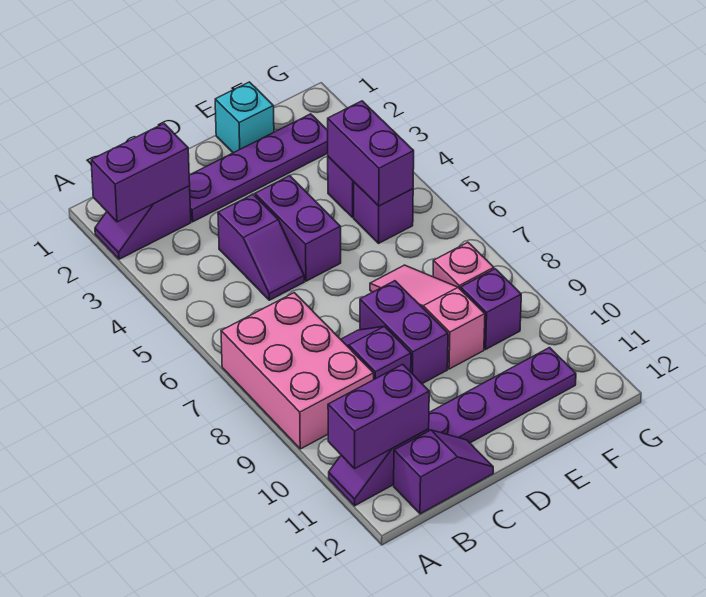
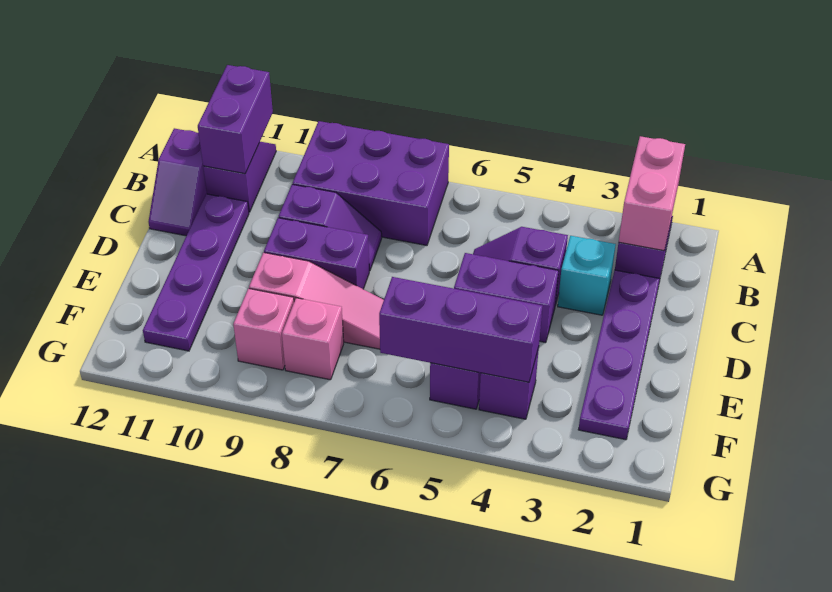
purple brick A2:B2 level 2 -> pink brick A2:B2 level 2
pink brick A7:B9 level 1 -> purple brick A7:B9 level 1
cyan brick E1 level 1 -> cyan brick C3 level 1
purple brick F4:F5 level 2 -> purple brick F4:F6 level 2
purple brick F9 level 1 -> pink brick F9 level 1

